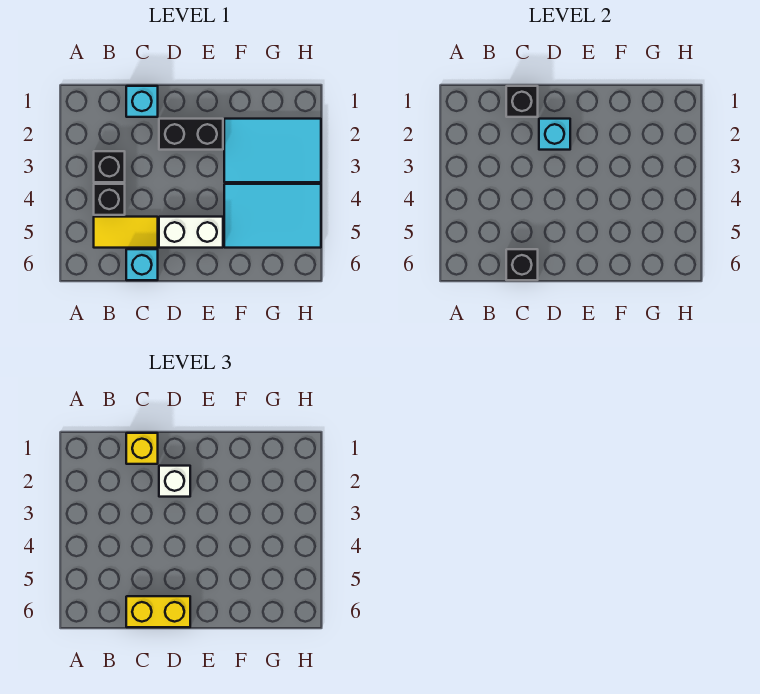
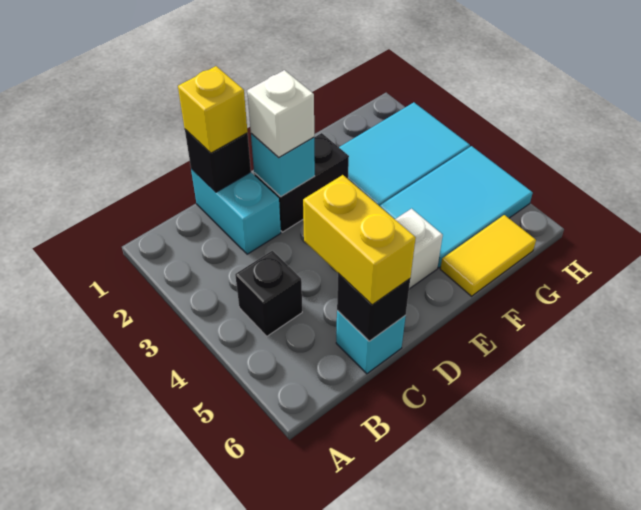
black brick B3 level 1 -> none
yellow tile B5:C5 level 1 -> yellow tile F6:G6 level 1
cyan brick C1 level 1 -> cyan brick C1:C2 level 1
yellow brick C6:D6 level 3 -> yellow brick C5:C6 level 3

